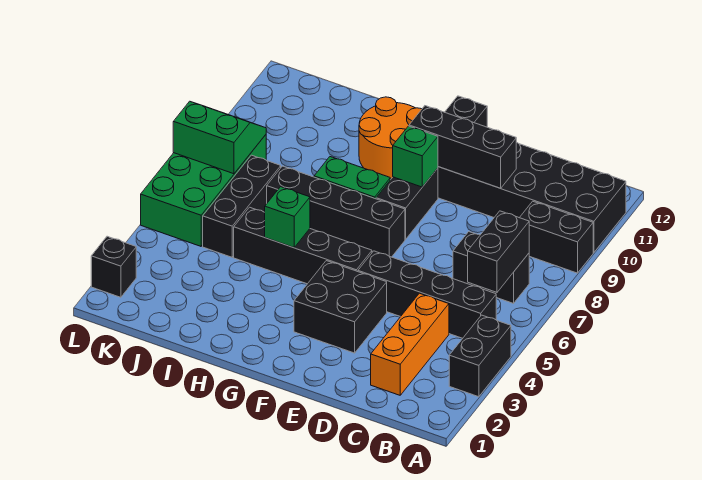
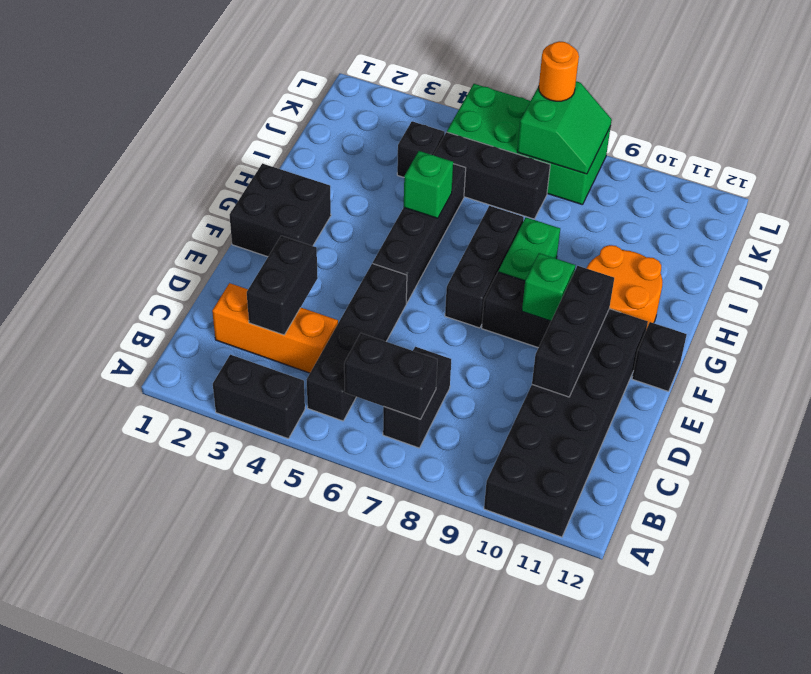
black brick A9:B9 level 1 -> black brick C3:D3 level 2
black brick E3:F4 level 1 -> black brick F1:G2 level 1
black brick F7:I7 level 1 -> black brick F7:H7 level 1
black brick L2 level 1 -> black brick J4 level 1
none -> orange round brick L7 level 3

